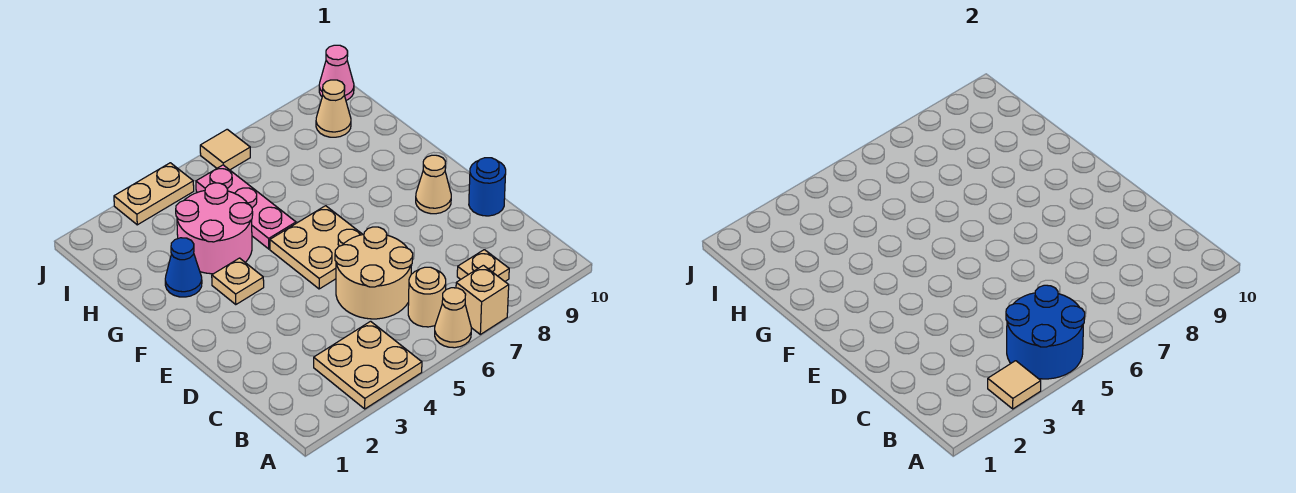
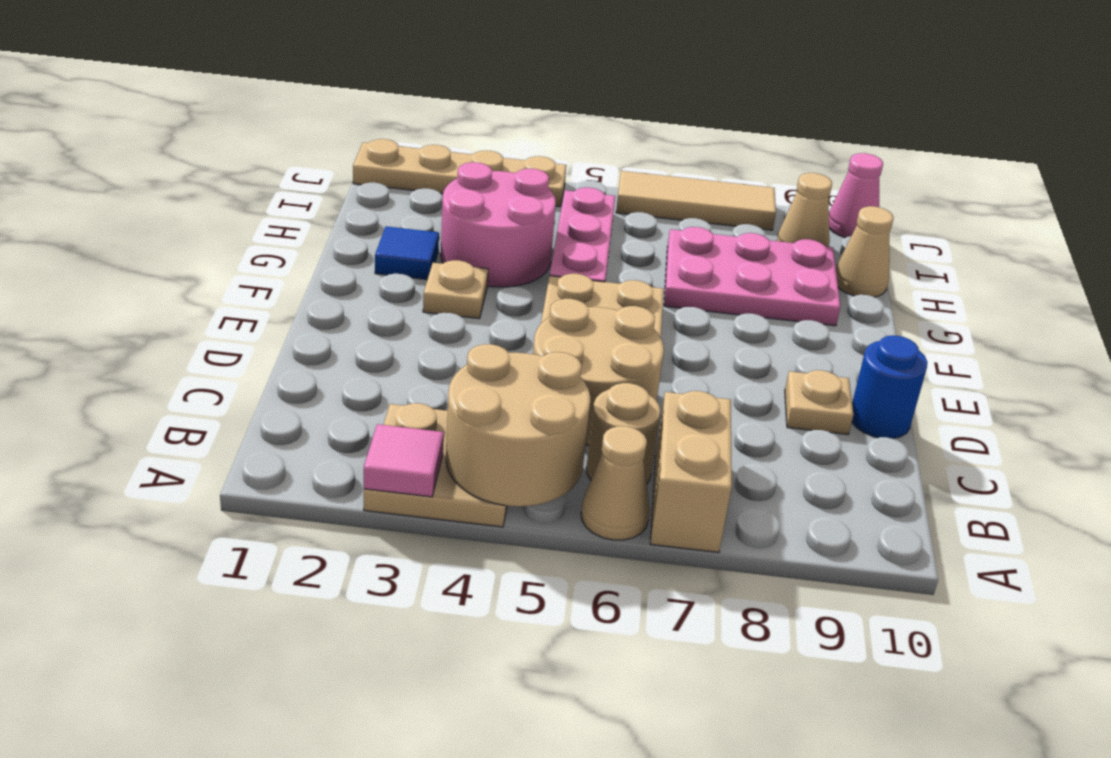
tan tile A3 level 2 -> pink tile A3 level 2
blue round brick A4:B5 level 2 -> tan round brick A4:B5 level 2
tan brick A7 level 1 -> tan brick A7:B7 level 1
tan plate B8 level 1 -> tan plate D9 level 1
tan cone E9 level 1 -> tan cone H10 level 1
blue cone G2 level 1 -> blue tile G2 level 1
none -> pink plate G7:H9 level 1
tan plate J3:J4 level 1 -> tan plate J1:J4 level 1
tan tile J6 level 1 -> tan tile J6:J8 level 1

